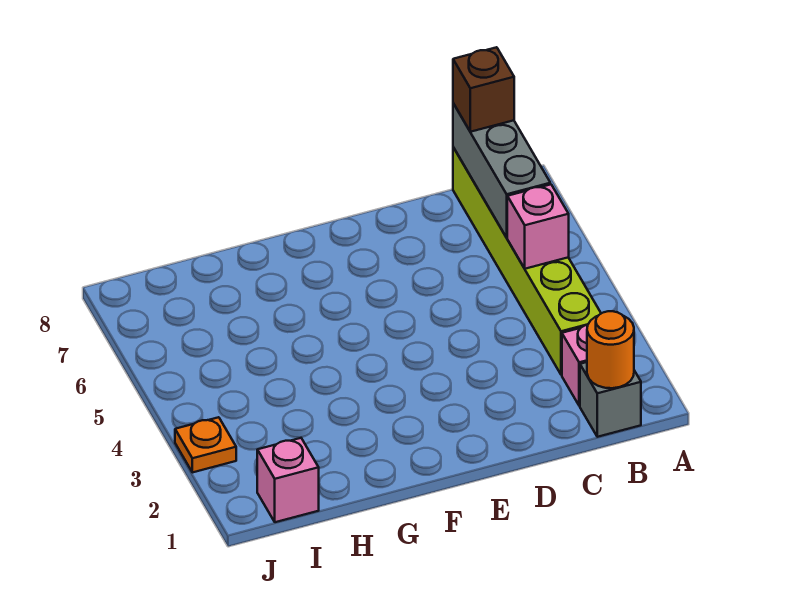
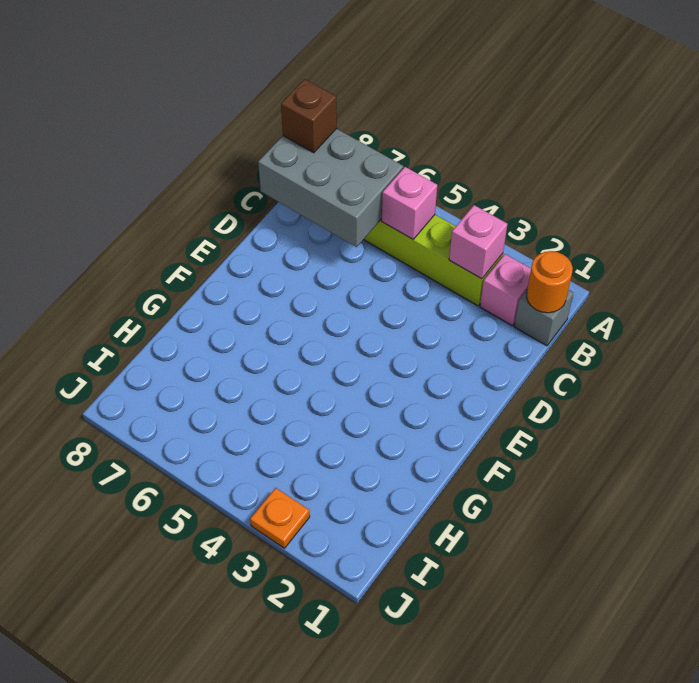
grey brick B6:B8 level 2 -> grey brick B6:C8 level 2
pink brick I1 level 1 -> pink brick B3 level 2

